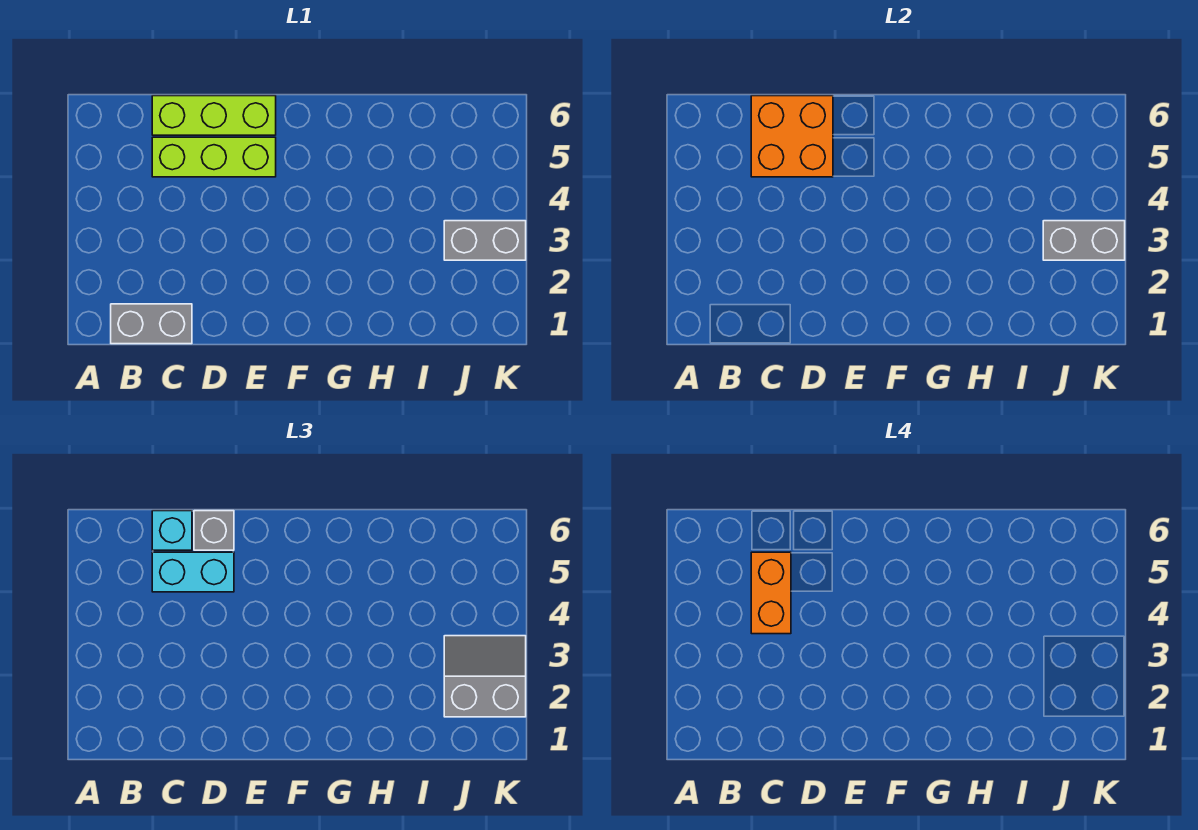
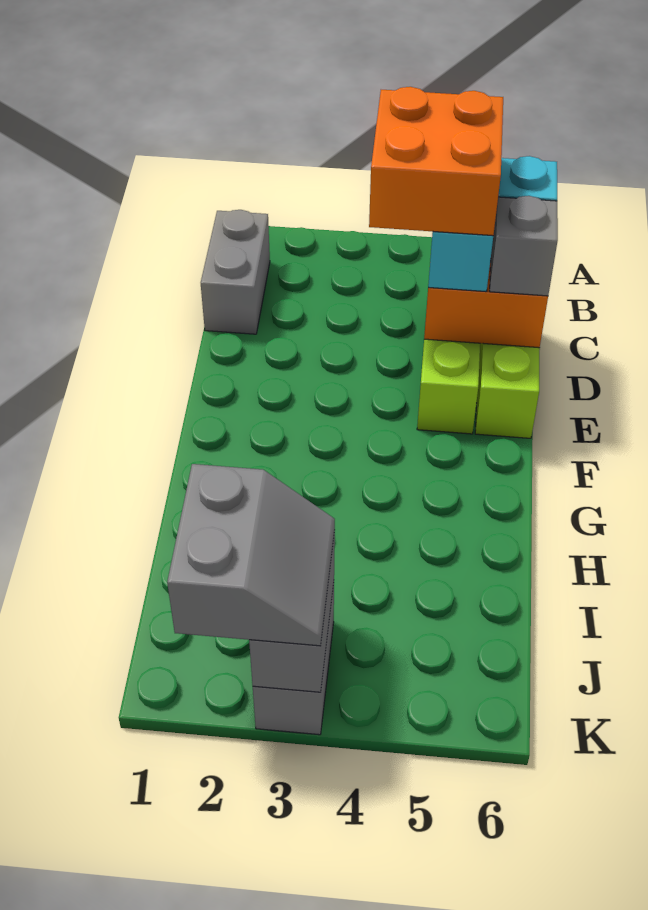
orange brick C4:C5 level 4 -> orange brick C4:D5 level 4

